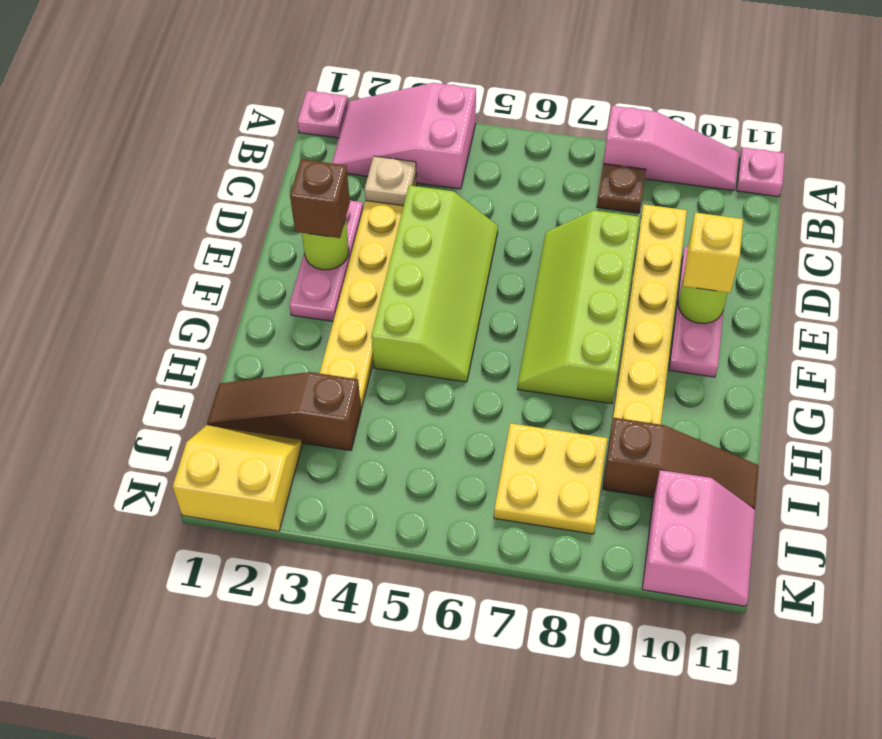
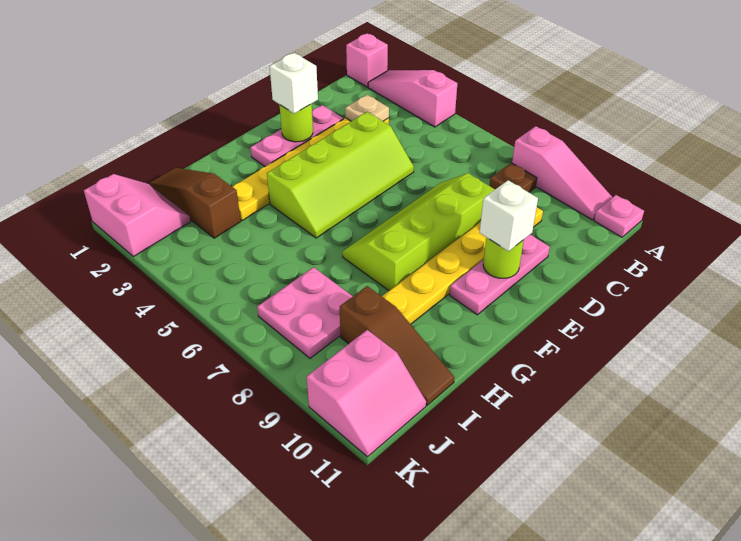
pink plate A1 level 1 -> pink brick A1 level 1
pink slope A2:B4 level 1 top 4 -> pink slope A2:A4 level 1 top 4
brown brick E2 level 3 -> white brick E2 level 3
yellow brick E10 level 3 -> white brick E10 level 3
yellow plate I7:J8 level 1 -> pink plate I7:J8 level 1
yellow slope J1:K2 level 1 top K -> pink slope J1:K2 level 1 top K

